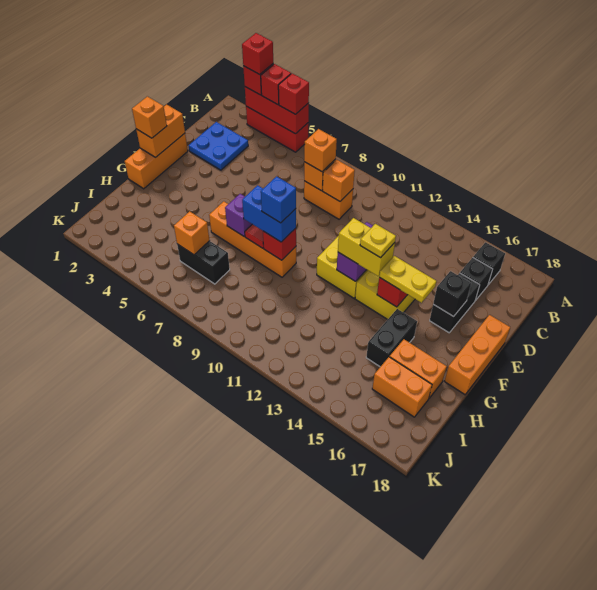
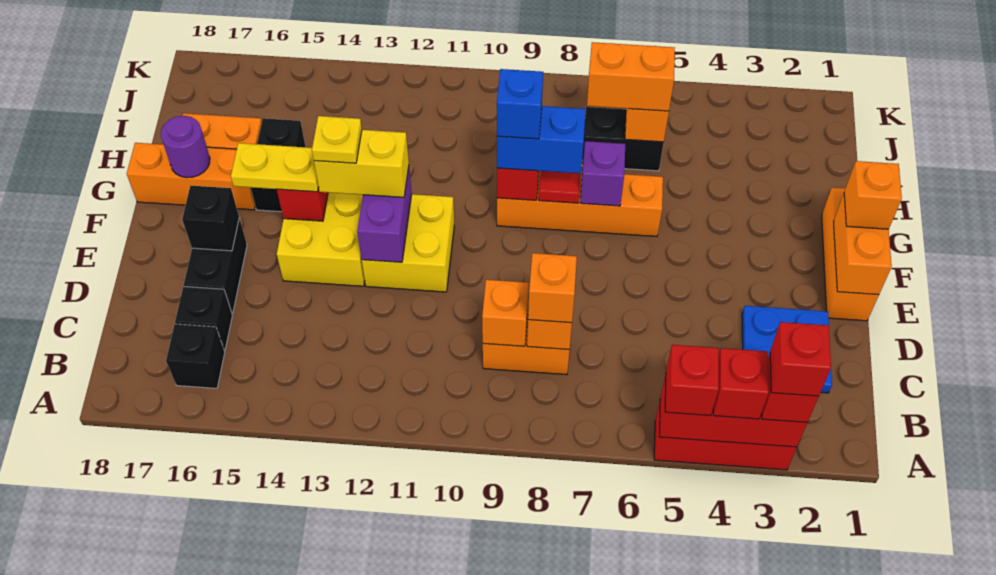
orange brick E18:G18 level 1 -> orange brick G16:G18 level 1
none -> purple round brick G17 level 2
orange brick I16:I17 level 1 -> orange brick I6:I7 level 3

